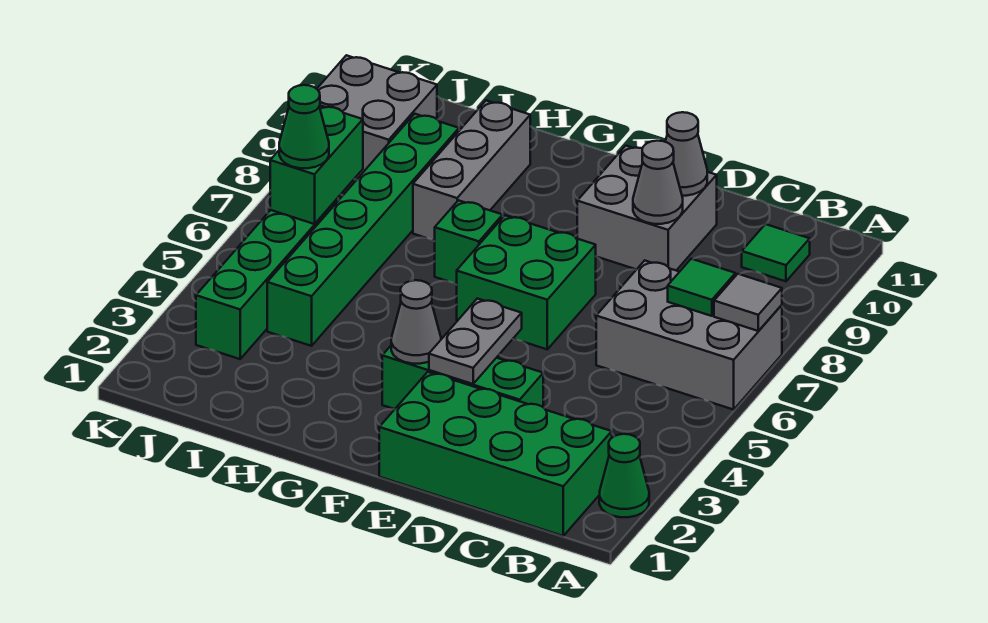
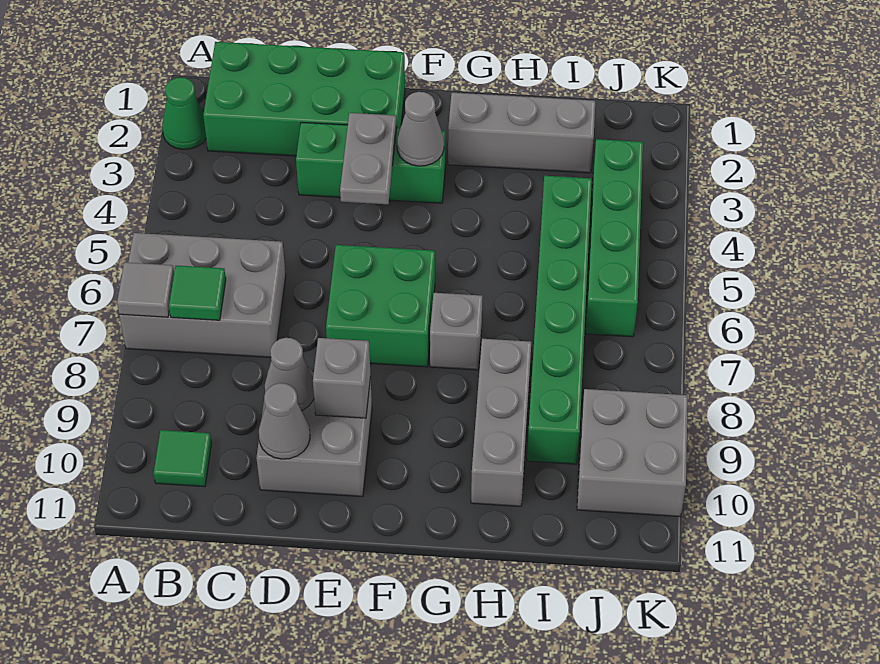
none -> grey brick E9 level 2
none -> grey brick G2:I2 level 1
green brick G7 level 1 -> grey brick G7 level 1
green brick J6:J7 level 2 -> none
green cone J6 level 3 -> none

